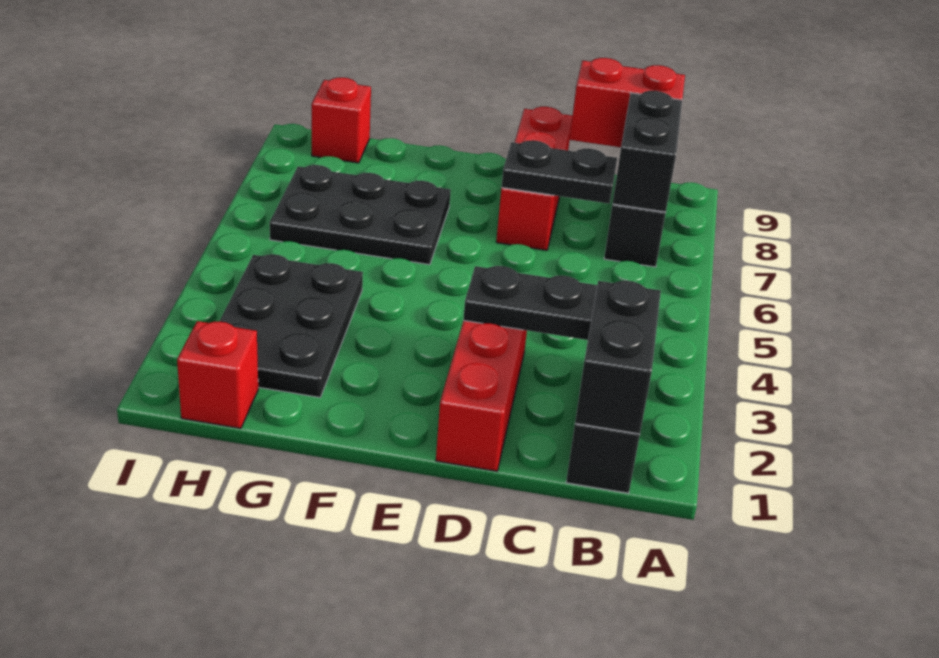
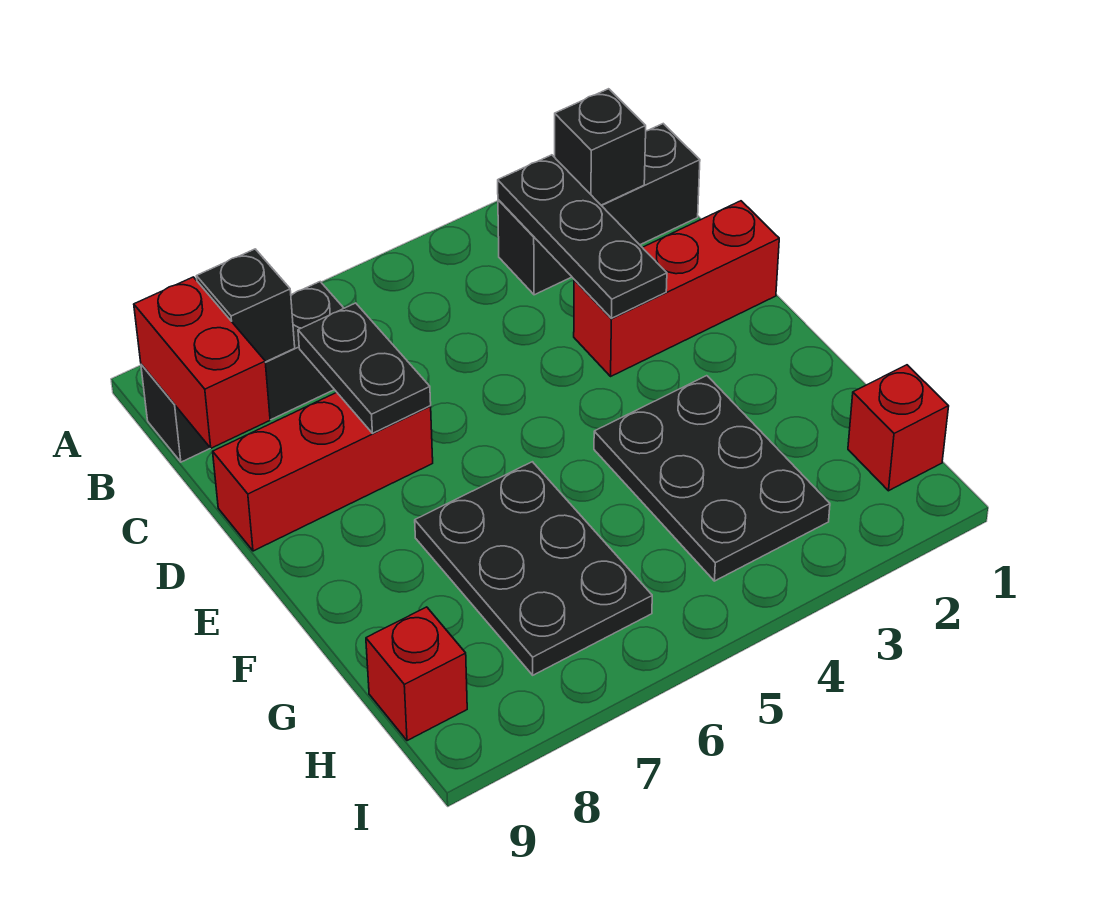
black brick B1:B2 level 2 -> black brick B2 level 2
black brick B7:B8 level 2 -> black brick B8 level 2
black plate G2:H4 level 1 -> black plate F3:H4 level 1

